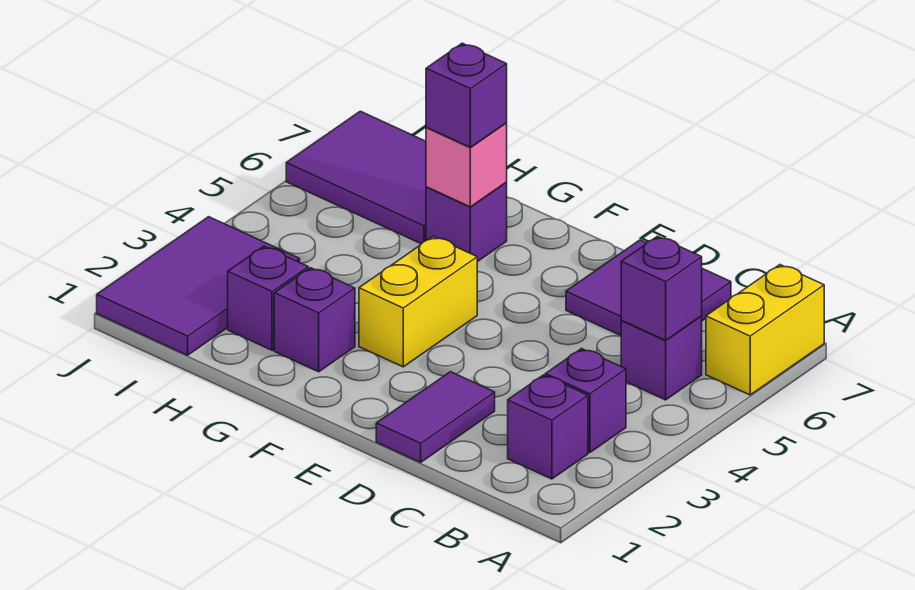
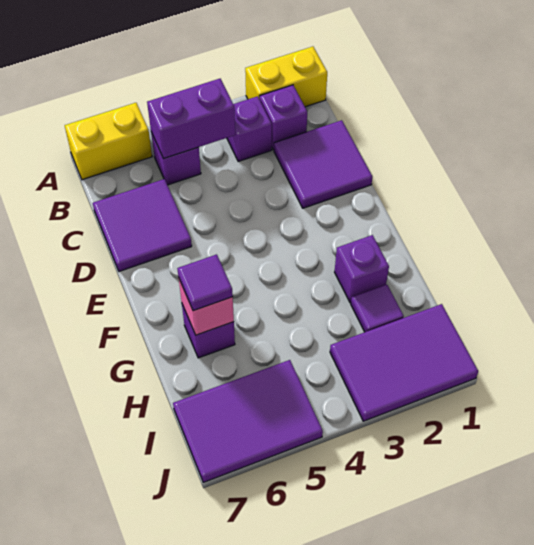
purple brick B5 level 2 -> purple brick B4:B5 level 2
purple tile D1:D2 level 1 -> purple tile C1:D2 level 1
yellow brick F3:F4 level 1 -> yellow brick A1:A2 level 1
purple brick G6 level 3 -> purple tile G6 level 3
purple brick H2 level 1 -> purple tile H2 level 1
purple tile H6:J7 level 1 -> purple tile I5:J7 level 1

